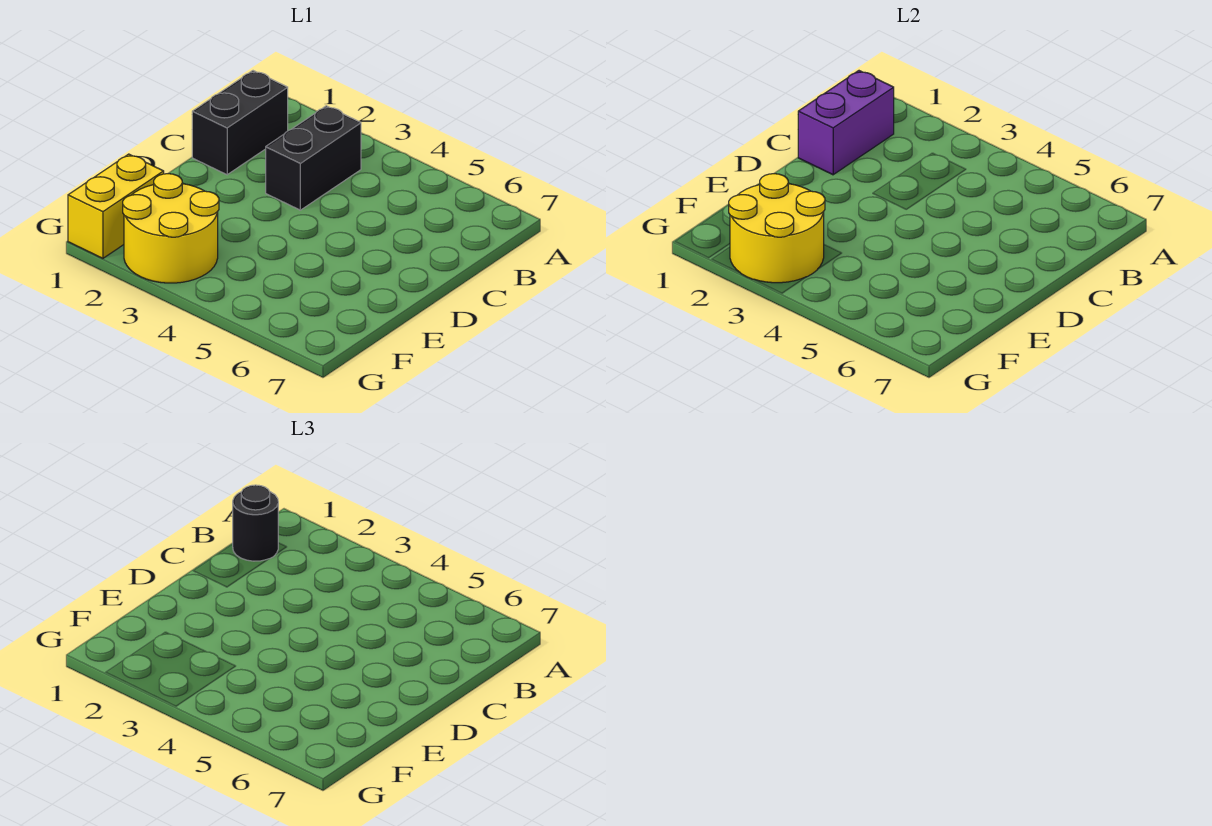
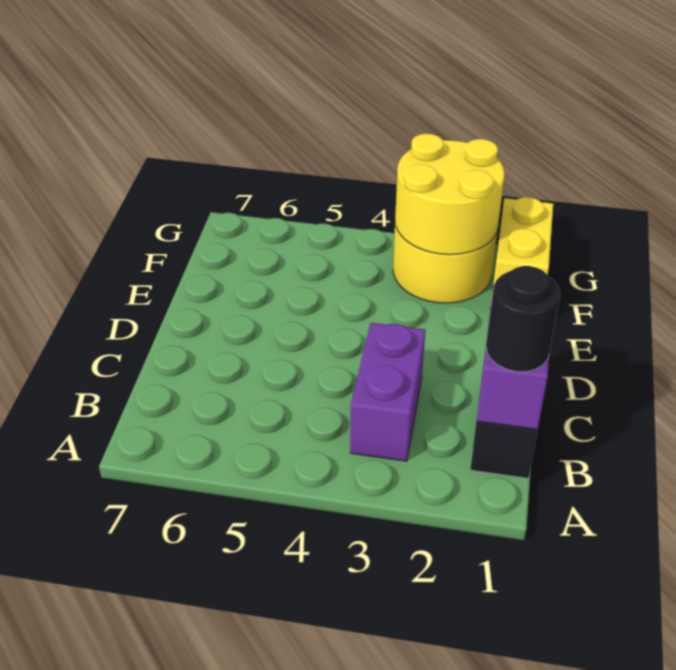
black brick B3:C3 level 1 -> purple brick B3:C3 level 1

